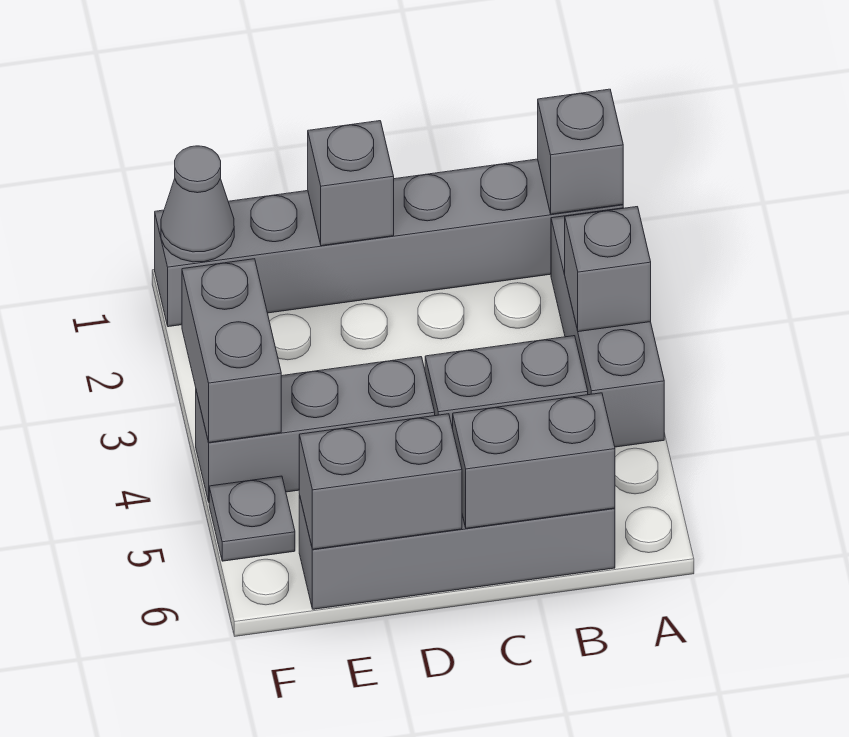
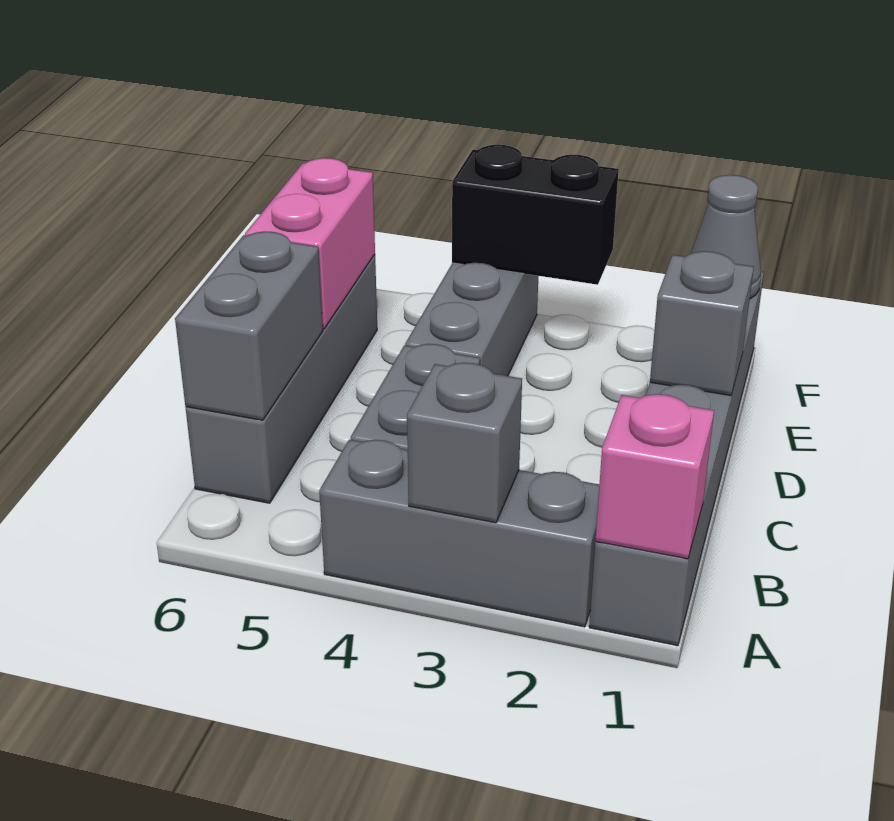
grey brick A1 level 2 -> pink brick A1 level 2
grey brick D6:E6 level 2 -> pink brick D6:E6 level 2
grey brick F3:F4 level 2 -> black brick F3:F4 level 2
grey plate F5 level 1 -> none

